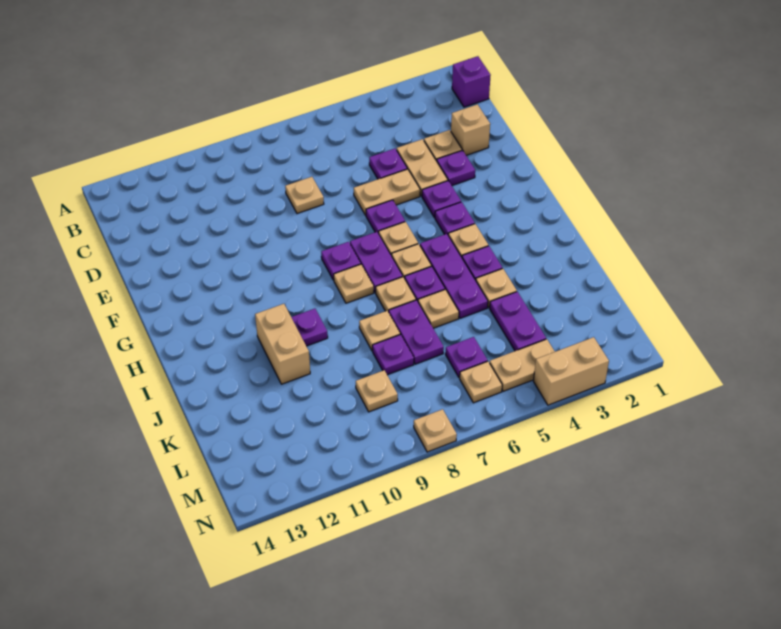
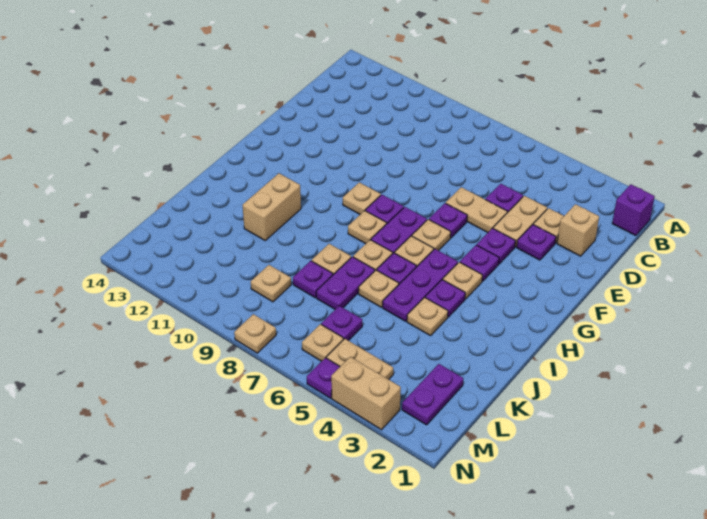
tan plate D8 level 1 -> tan plate G9 level 1
purple plate I10 level 1 -> purple plate N5 level 1
purple plate K4:L4 level 1 -> purple plate L2:M2 level 1

